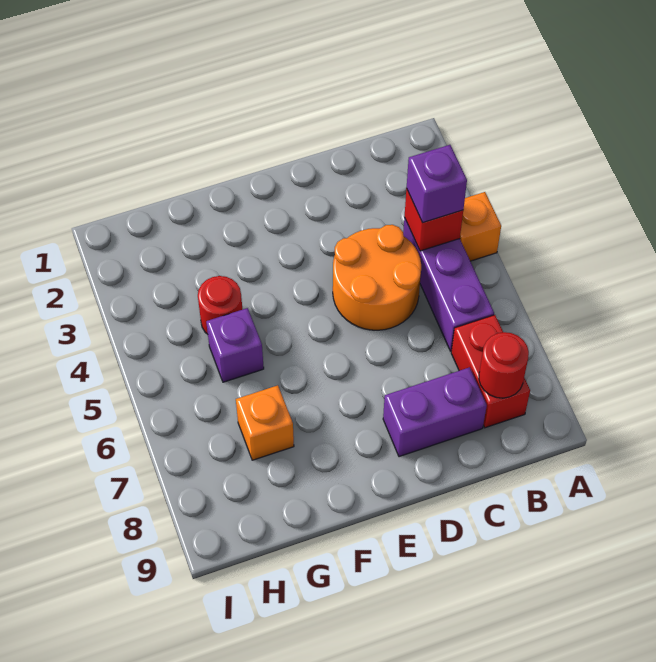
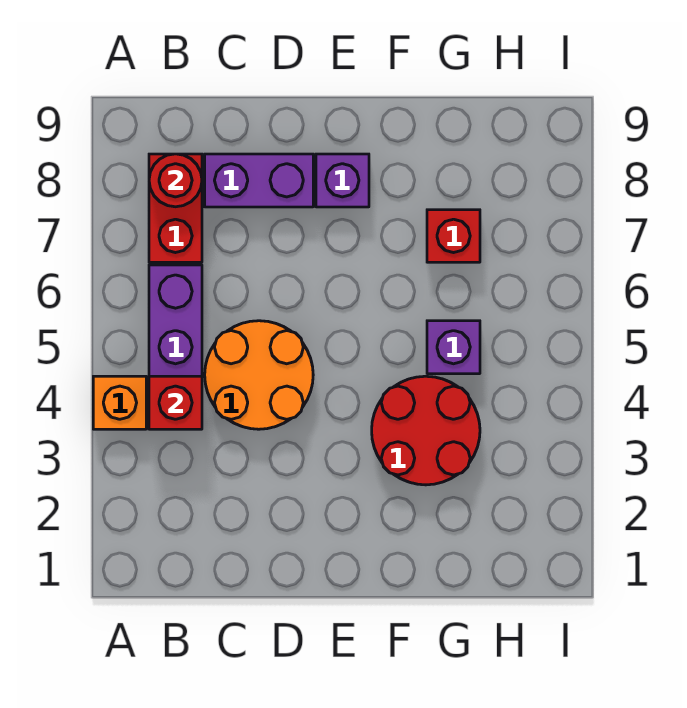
purple brick B4 level 3 -> purple brick E8 level 1
red round brick G4 level 1 -> red round brick F3:G4 level 1
orange brick G7 level 1 -> red brick G7 level 1

